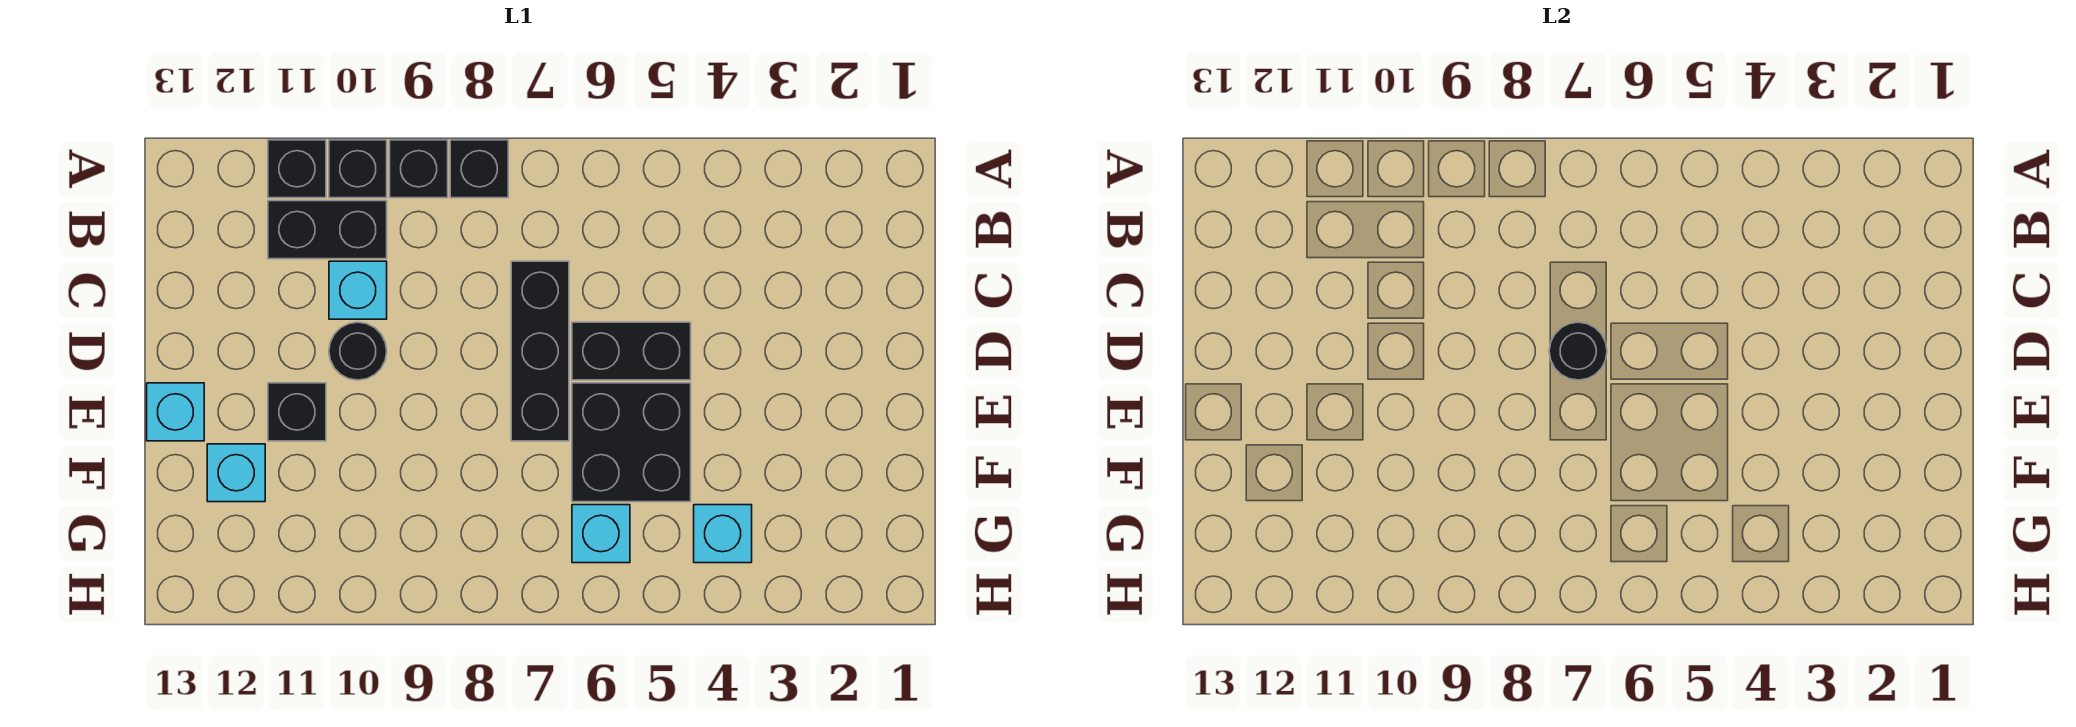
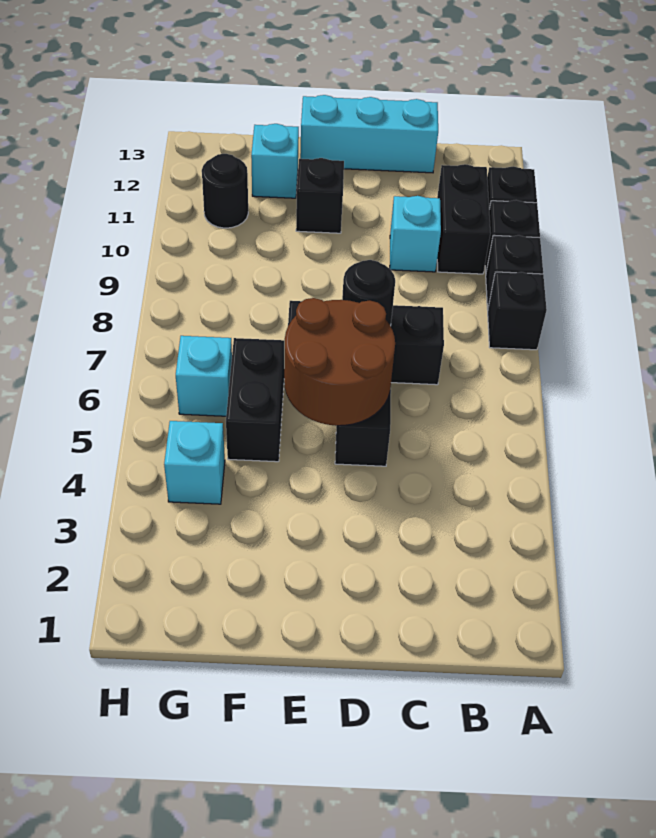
none -> brown round brick D5:E6 level 2
black round brick D10 level 1 -> black round brick G11 level 1
black brick E5:F6 level 1 -> black brick F5:F6 level 1
cyan brick E13 level 1 -> cyan brick C13:E13 level 1

